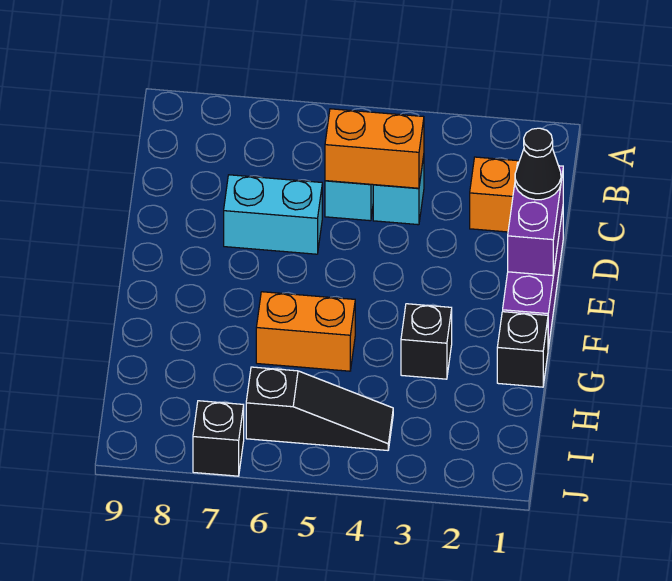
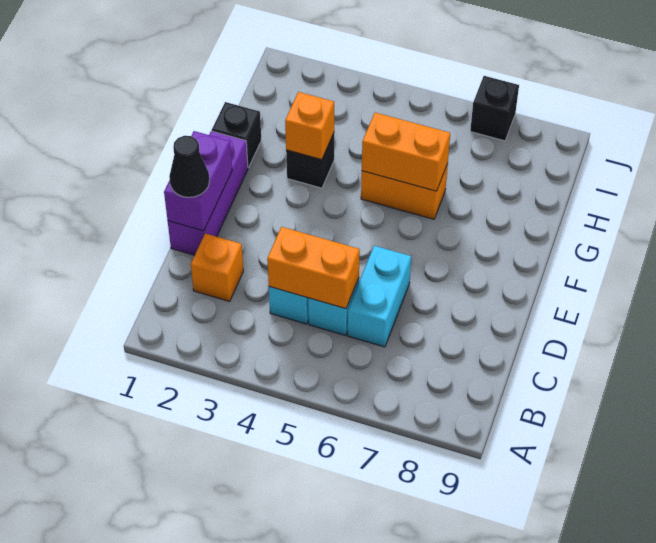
cyan brick D6:D7 level 1 -> cyan brick C6:D6 level 1
none -> orange brick G3 level 2
none -> orange brick G5:G6 level 2
black slope I4:I6 level 1 top 6 -> none

